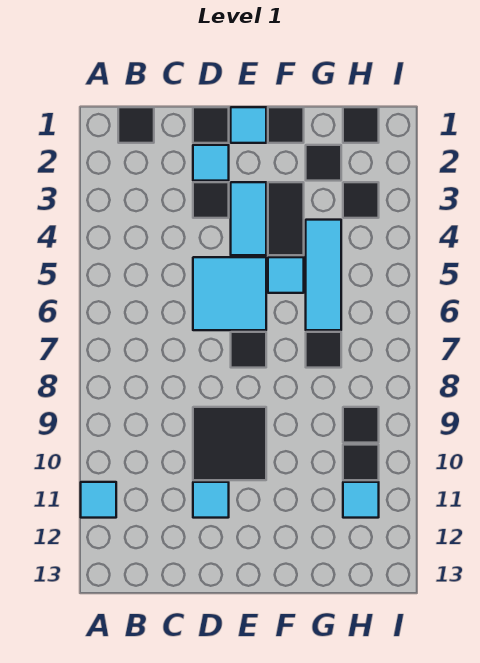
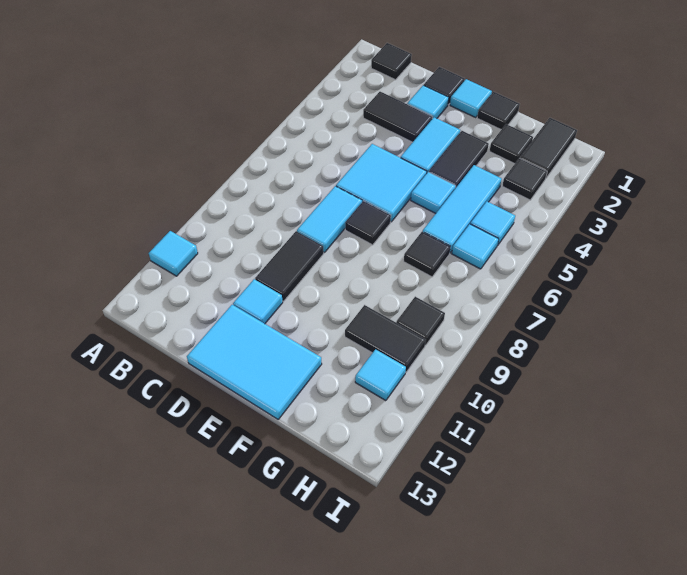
black tile D3 level 1 -> black tile C3:D3 level 1
none -> cyan tile D7:D8 level 1
black tile D9:E10 level 1 -> black tile D9:D10 level 1
none -> cyan tile D12:F13 level 1
black tile H1 level 1 -> black tile H1:H2 level 1
none -> cyan tile H5 level 1
none -> cyan tile H6 level 1
black tile H10 level 1 -> black tile G10:H10 level 1

